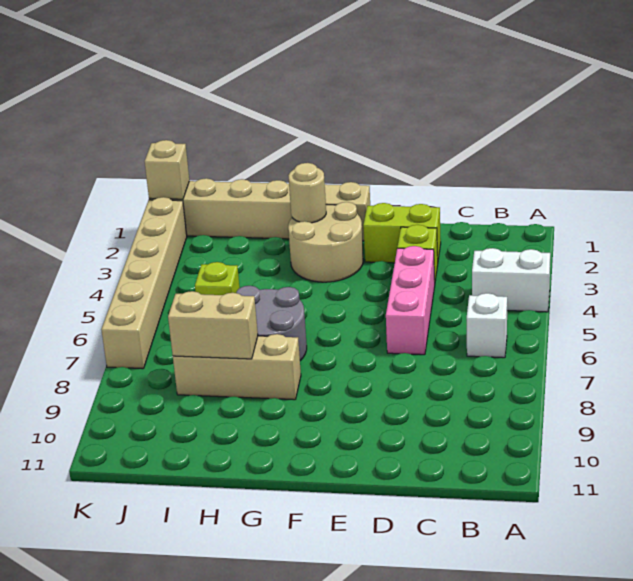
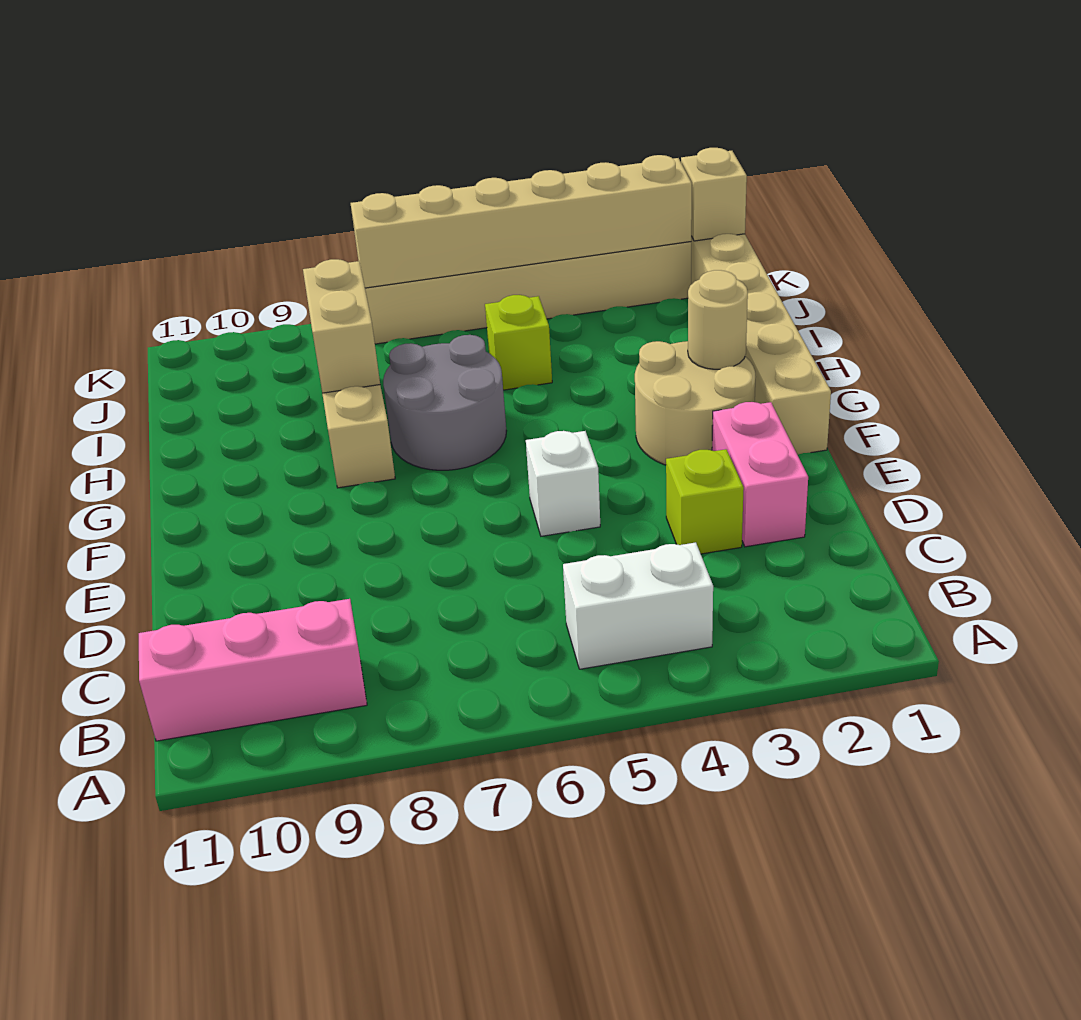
white brick A4:B4 level 1 -> white brick B4:B5 level 1
white brick B6 level 1 -> white brick E5 level 1
lime brick D2:E2 level 1 -> pink brick D2:E2 level 1
pink brick D4:D6 level 1 -> pink brick B9:B11 level 1
none -> tan brick K2:K7 level 2

